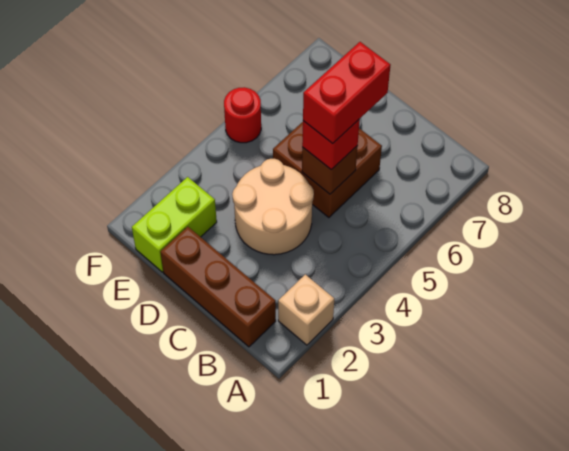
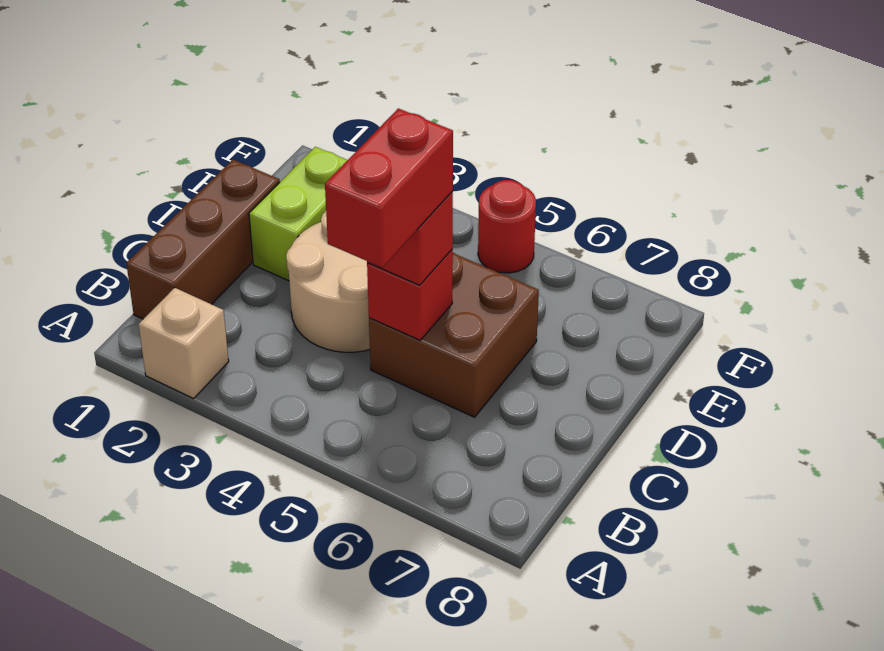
brown brick C5 level 2 -> red brick C5 level 2
red brick C5:C6 level 4 -> red brick B5:C5 level 4
lime brick E1:E2 level 1 -> lime brick D2:E2 level 1

